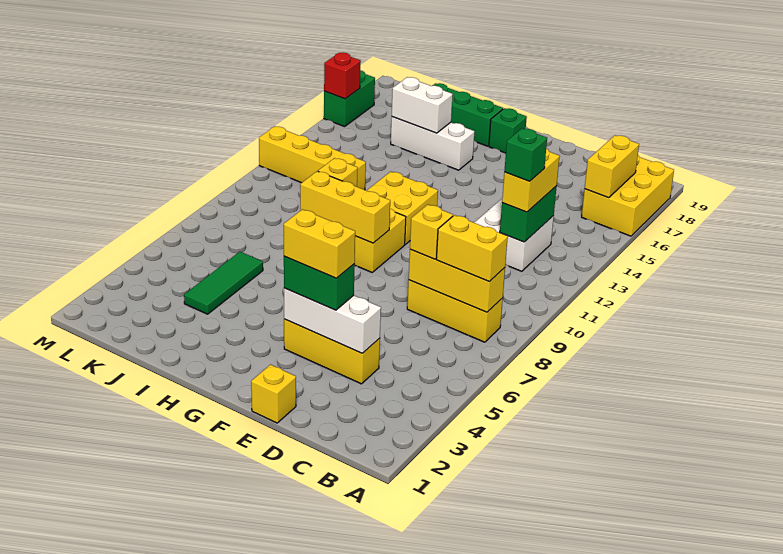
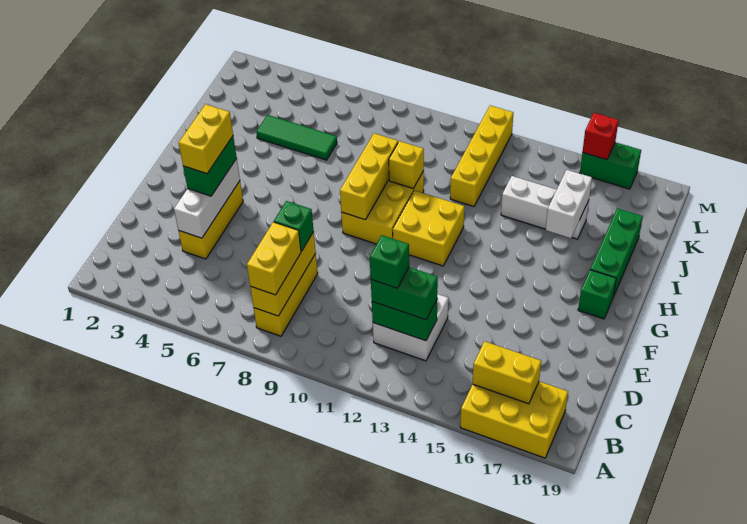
yellow brick C12:C13 level 3 -> green brick C12:C13 level 3
yellow brick D8 level 3 -> green brick D8 level 3
yellow brick E1 level 1 -> none
white brick H16:J16 level 1 -> white brick J14:J16 level 1

